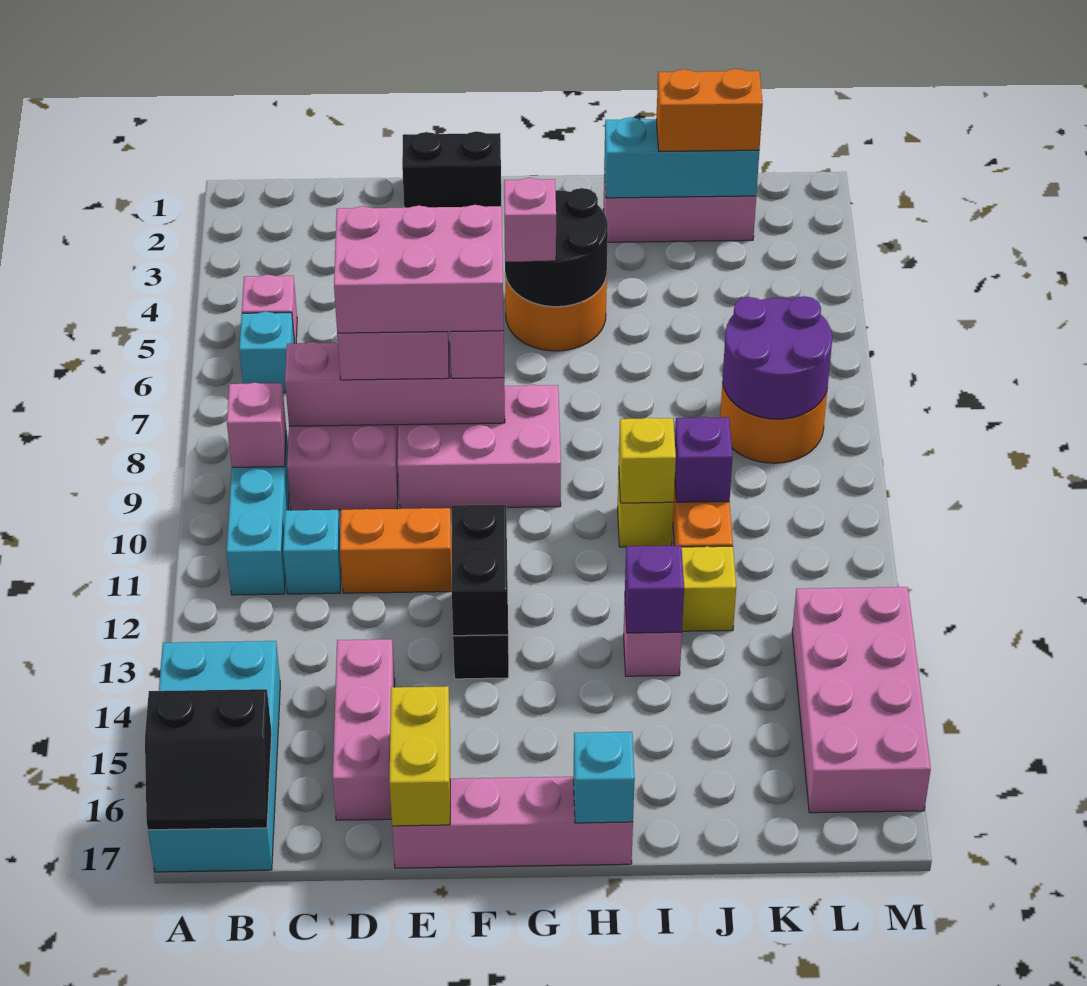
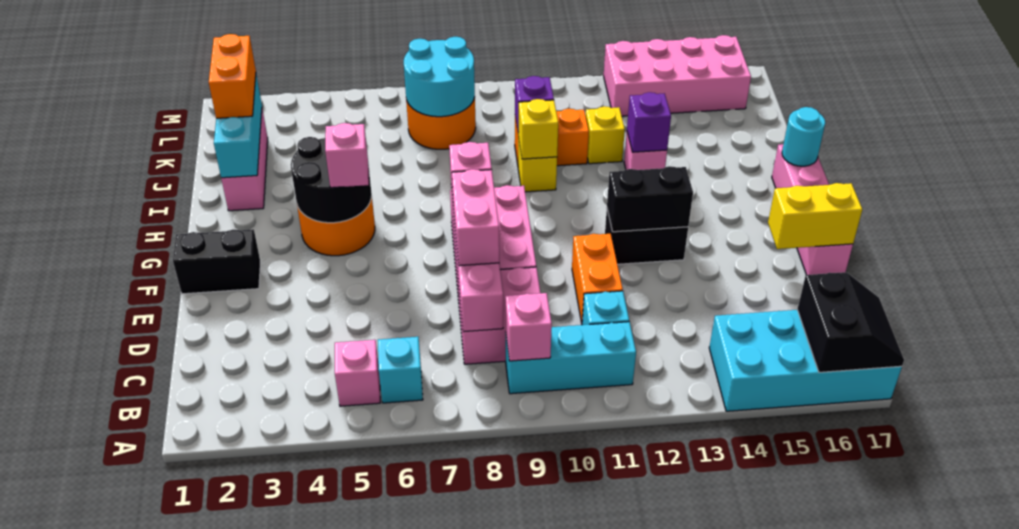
pink brick D7:F8 level 4 -> none
pink brick D14:D16 level 1 -> none
black brick E1:F1 level 1 -> black brick F1:F2 level 1
cyan brick H17 level 2 -> cyan round brick H17 level 2
purple round brick K7:L8 level 2 -> cyan round brick K7:L8 level 2

